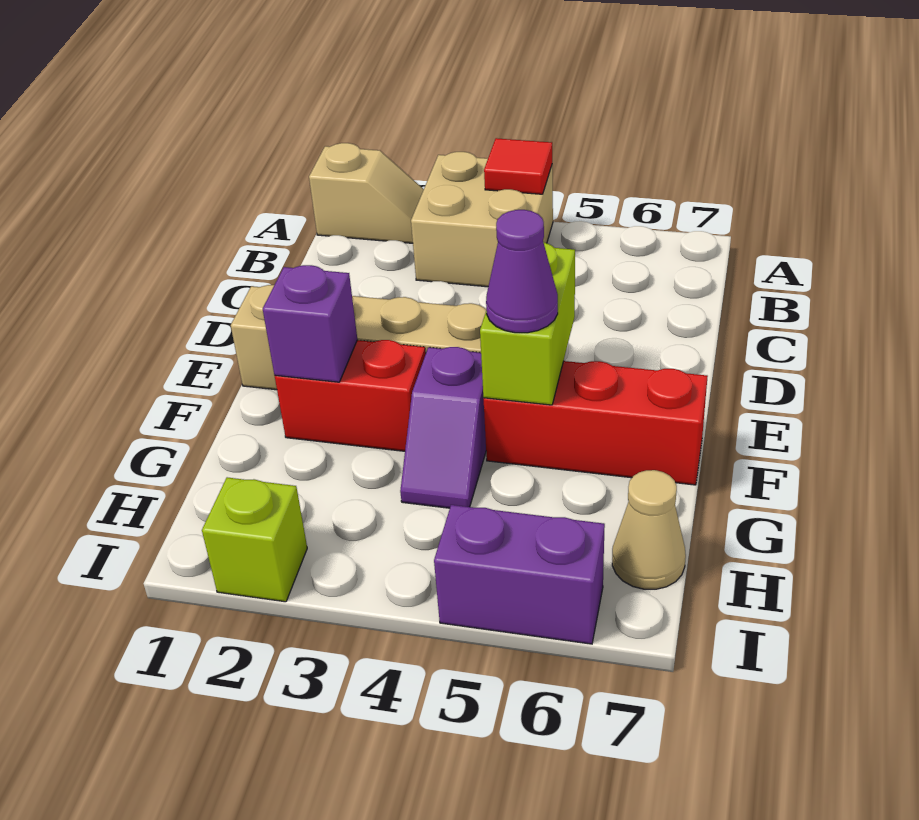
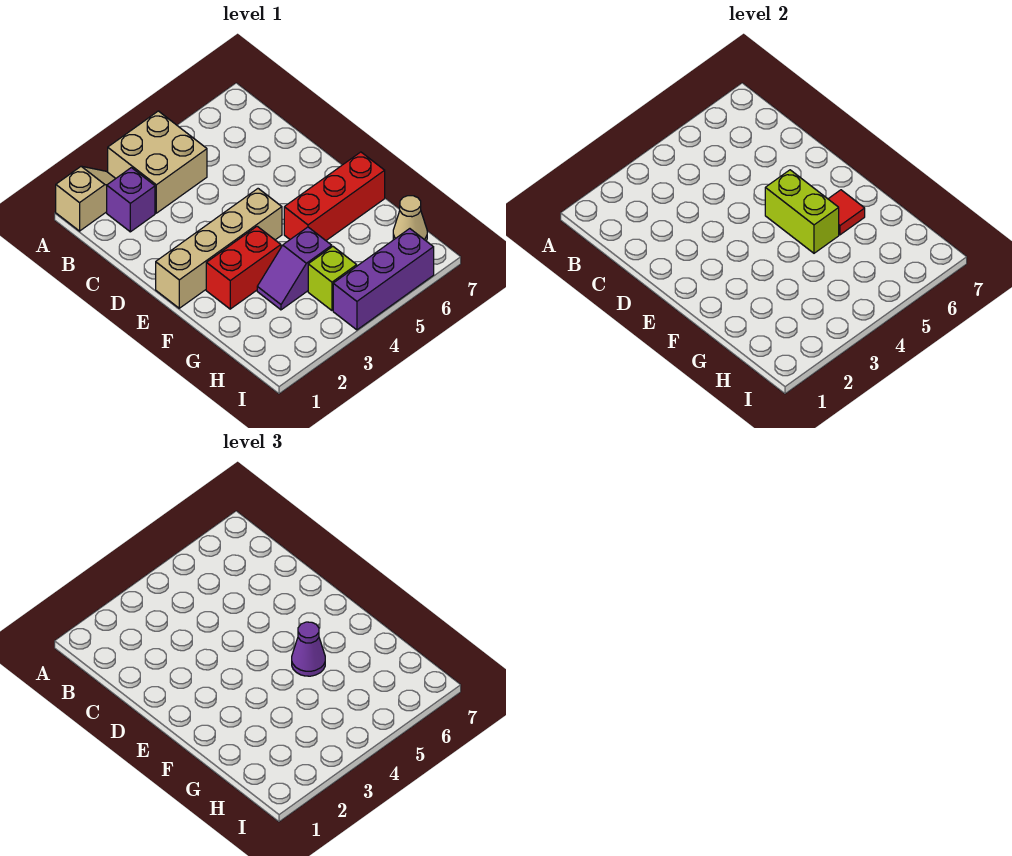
red tile A4 level 2 -> red tile F6 level 2
purple brick F2 level 2 -> purple brick B2 level 1
purple slope F4:G4 level 1 top F -> purple slope G3:G4 level 1 top 4
lime brick I2 level 1 -> lime brick H4 level 1
purple brick I5:I6 level 1 -> purple brick I4:I6 level 1

